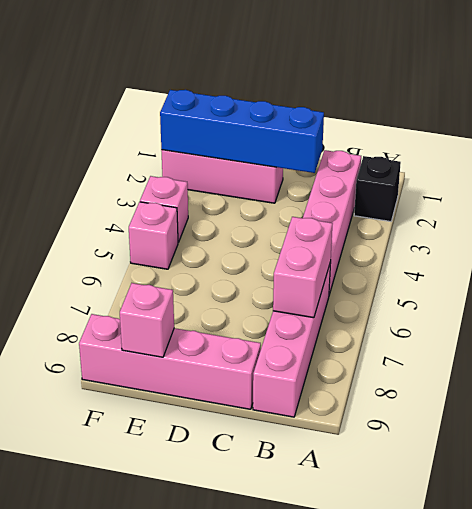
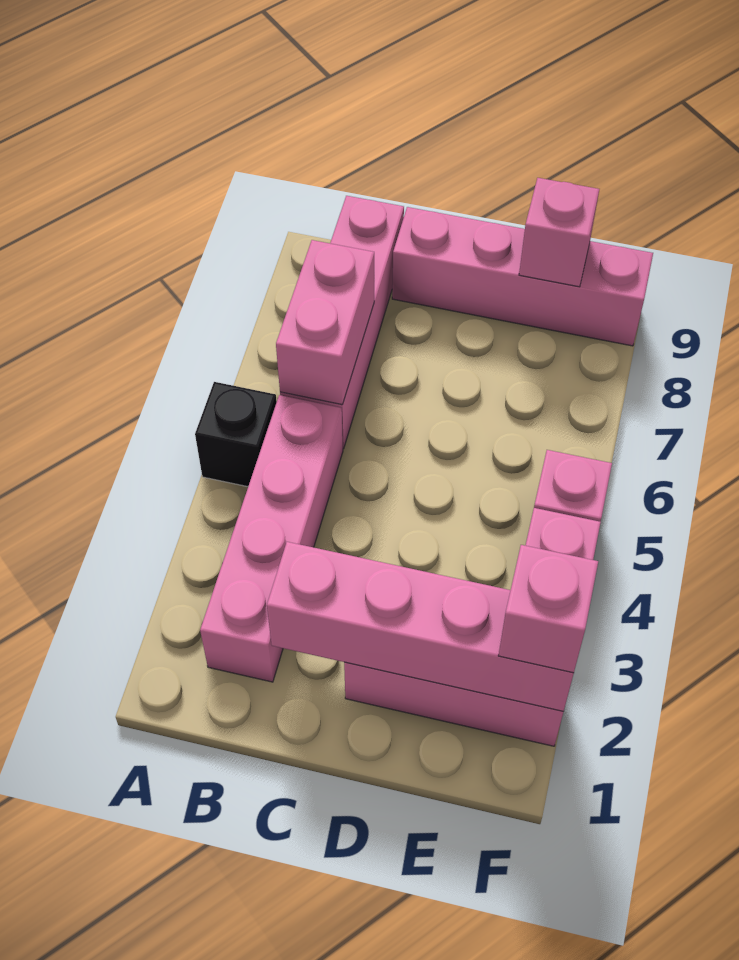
black brick A2 level 1 -> black brick A5 level 1
blue brick C2:F2 level 2 -> pink brick C2:F2 level 2
none -> pink brick F2 level 3

